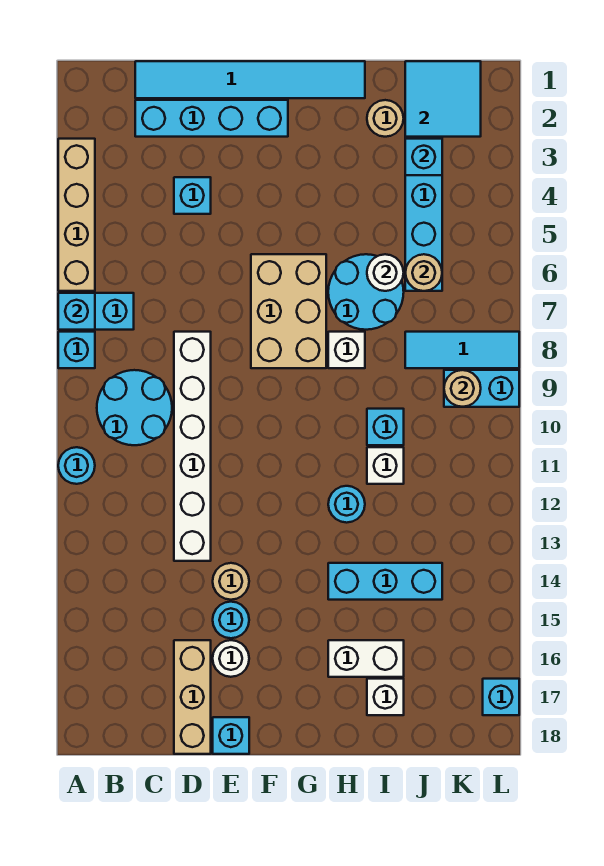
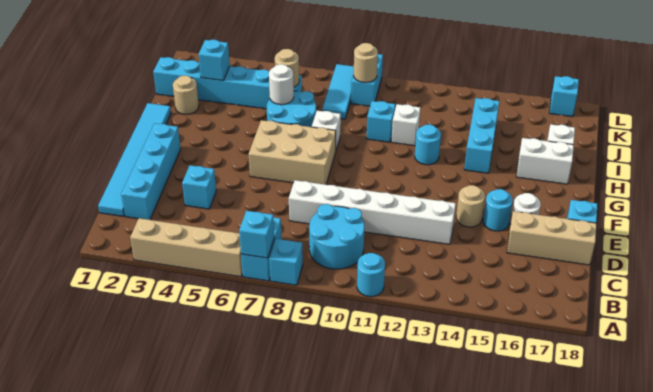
white brick H16:I16 level 1 -> white brick H16:H17 level 1
cyan tile J1:K2 level 2 -> none

